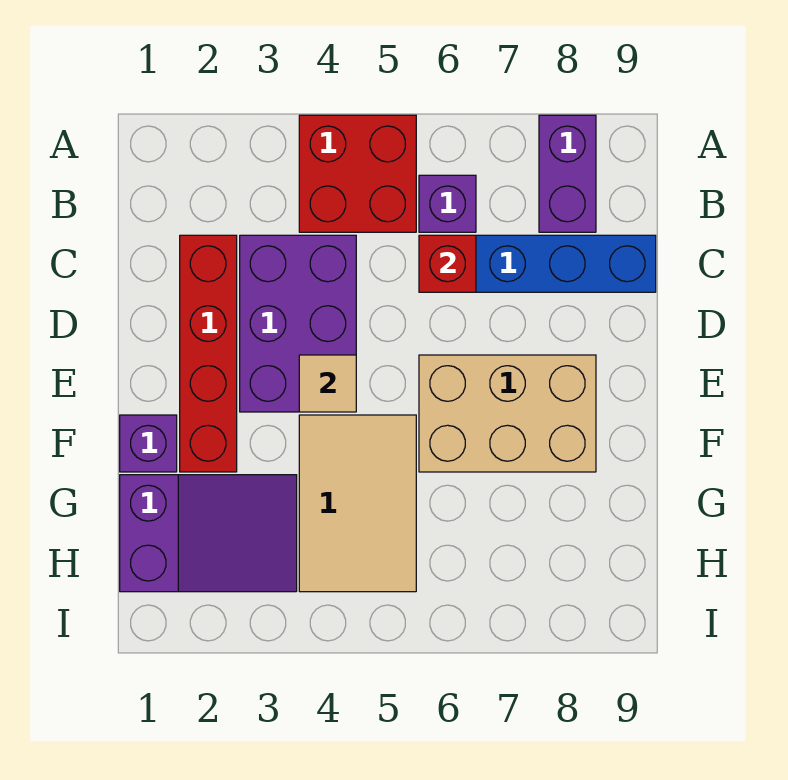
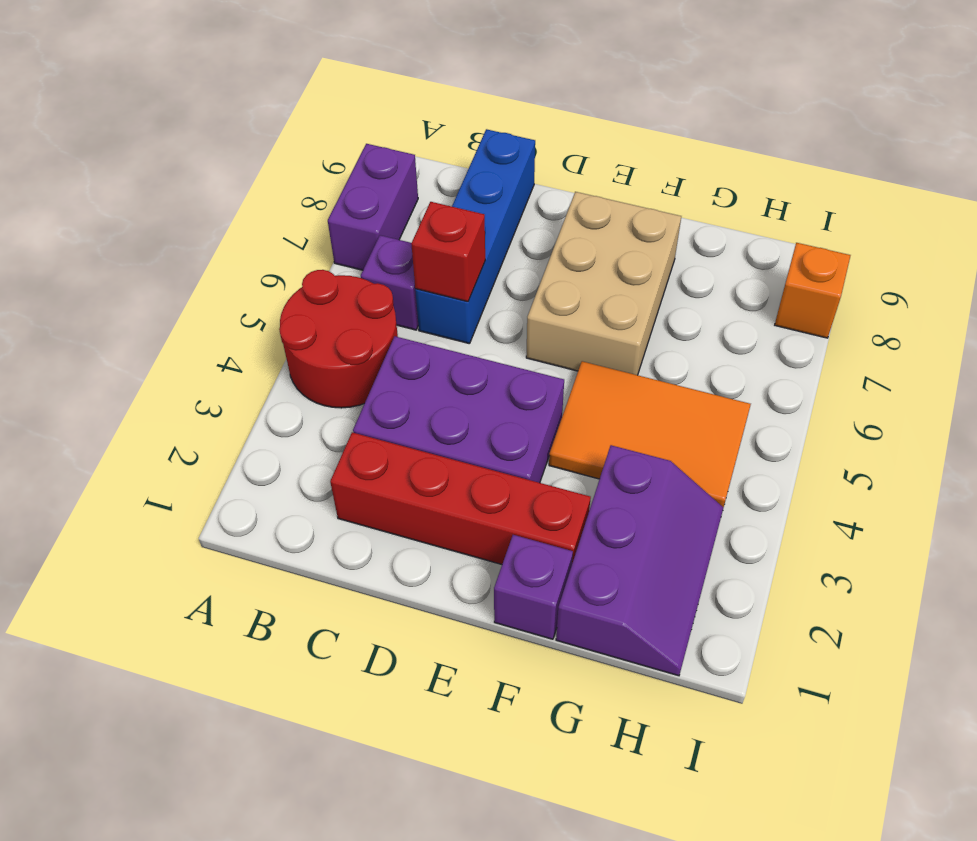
red brick A4:B5 level 1 -> red round brick A4:B5 level 1
purple brick A8:B8 level 1 -> purple brick A7:A8 level 1
tan tile E4 level 2 -> none
tan tile F4:H5 level 1 -> orange tile F4:H5 level 1
purple slope G1:H3 level 1 top 1 -> purple slope G1:H3 level 1 top G
none -> orange brick I8 level 1

